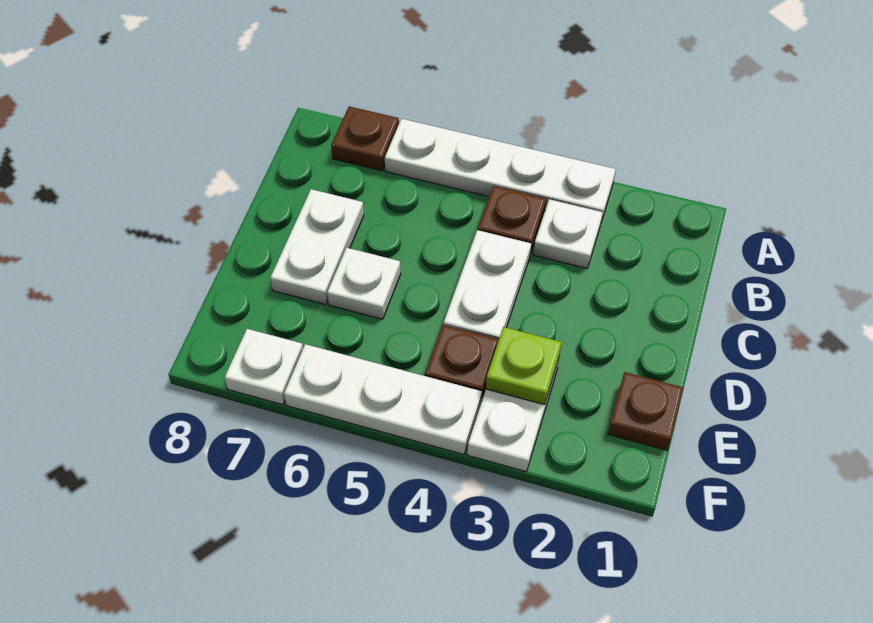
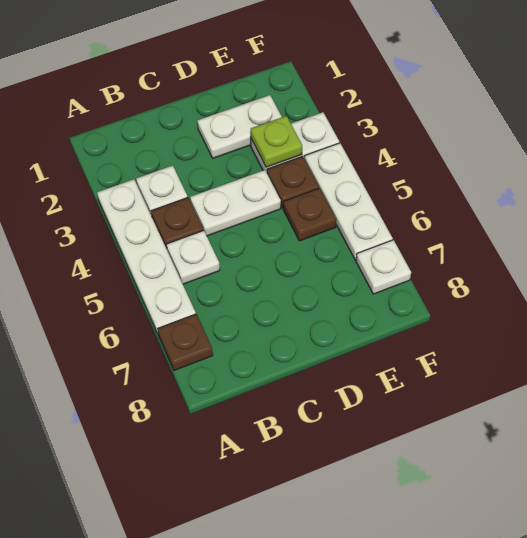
white plate C7:D7 level 1 -> white plate D2:E2 level 1
white plate D6 level 1 -> white plate B5 level 1
brown plate E1 level 1 -> brown plate E5 level 1

